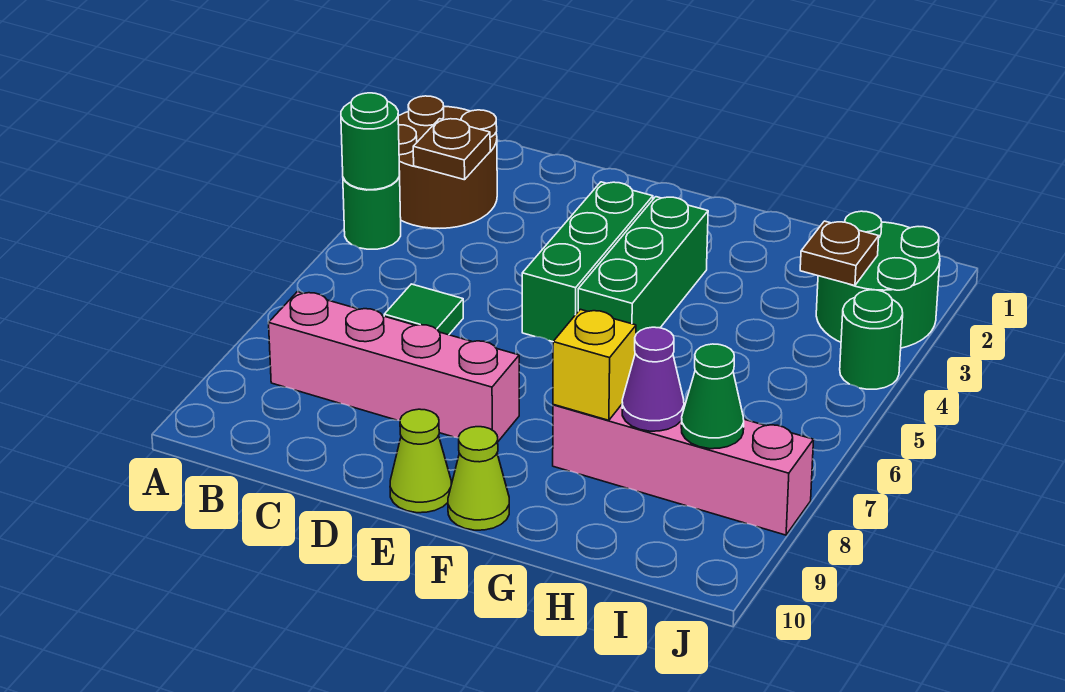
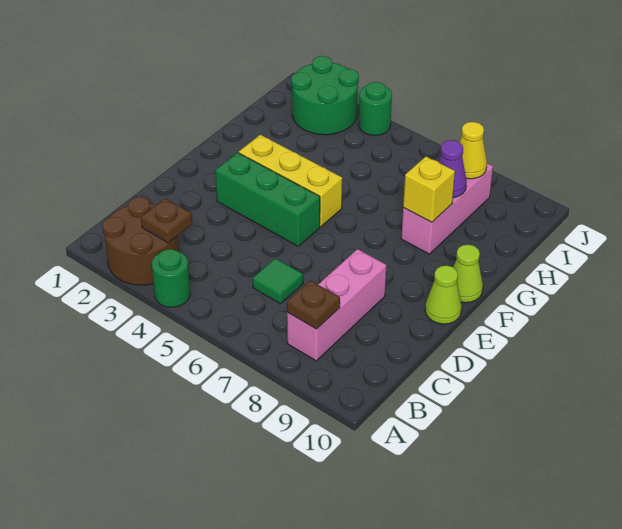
green round brick A4 level 2 -> none
pink brick B8:E8 level 1 -> pink brick B8:D8 level 1
green brick F3:F5 level 1 -> yellow brick F3:F5 level 1
pink brick G8:J8 level 1 -> pink brick G8:I8 level 1
brown plate I3 level 2 -> brown plate B8 level 2
green cone I8 level 2 -> yellow cone I8 level 2

